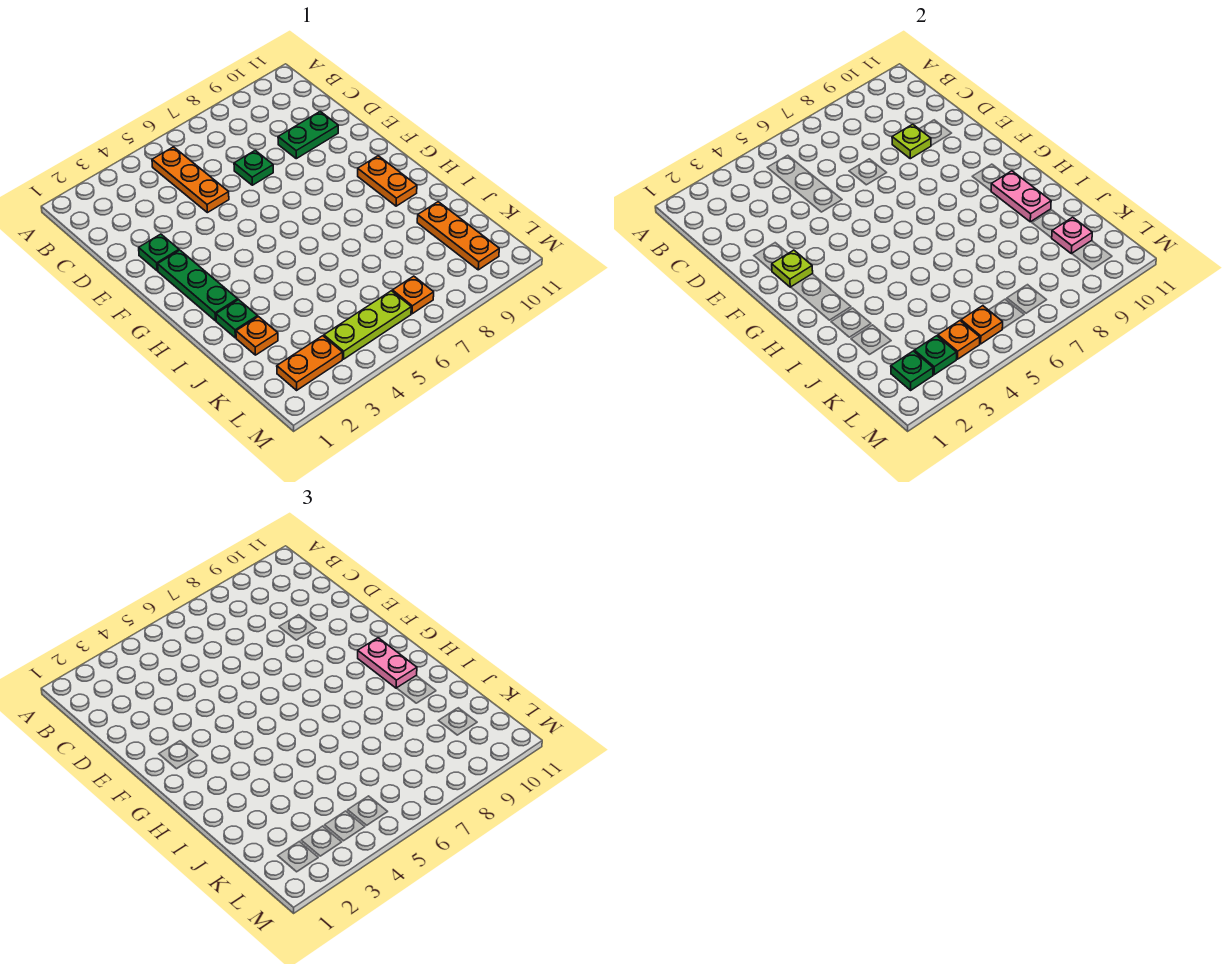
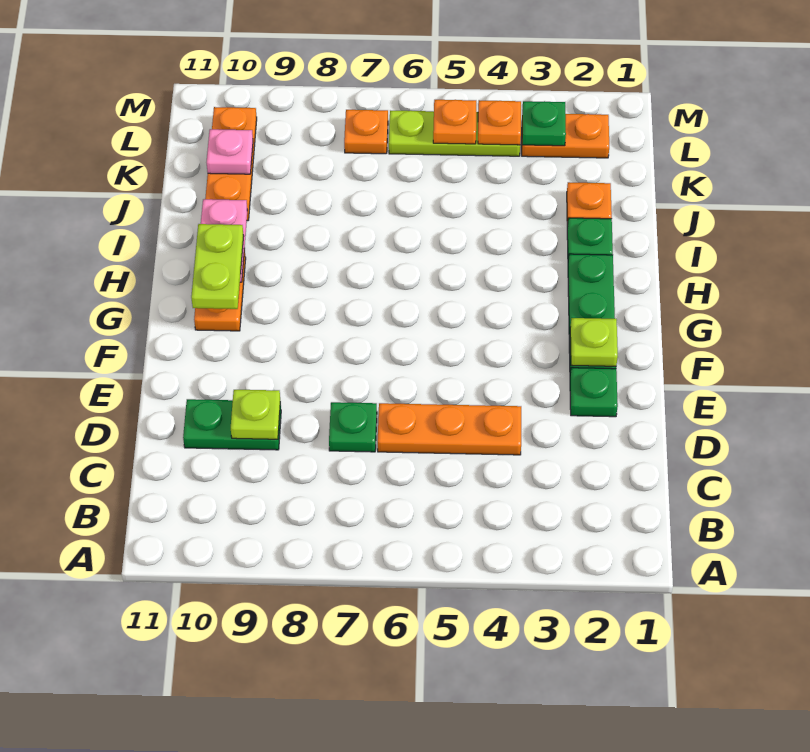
orange plate B5:D5 level 1 -> orange plate D4:D6 level 1
pink plate G10:H10 level 3 -> lime plate G10:H10 level 3
green plate L2 level 2 -> none

